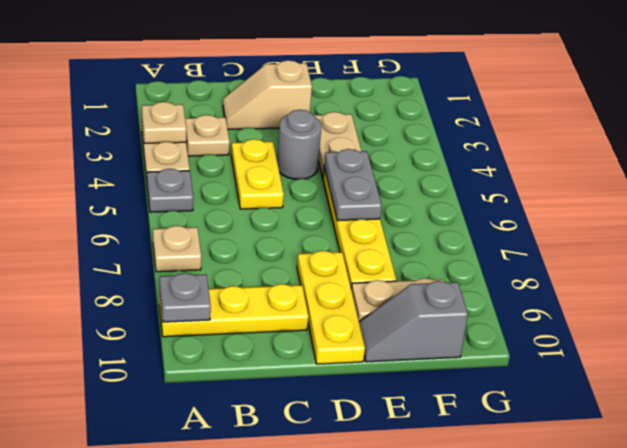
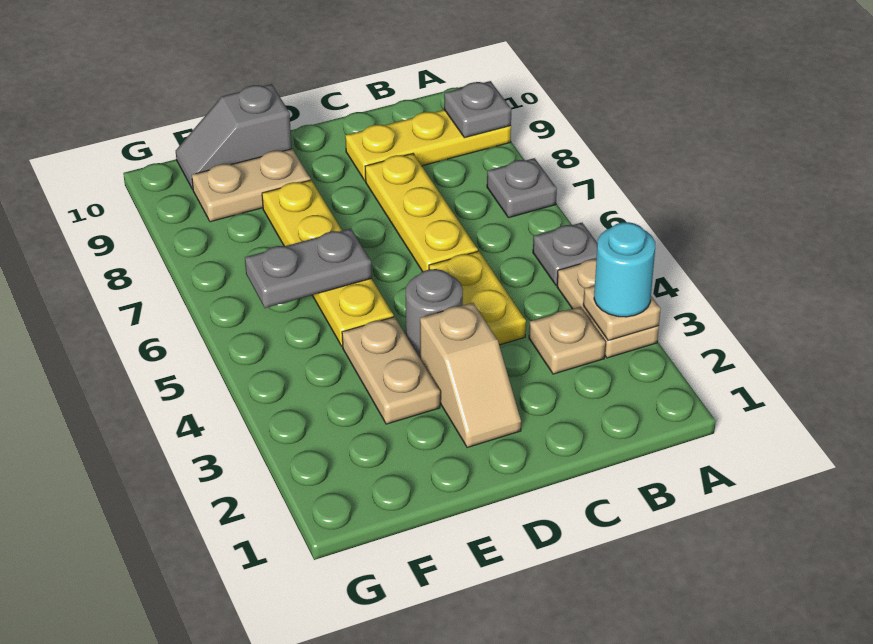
none -> cyan round brick A3 level 3
tan plate A7 level 1 -> grey plate A7 level 1
tan slope C2:D2 level 1 top D -> tan slope D2:D3 level 1 top 3
yellow plate D8:D10 level 1 -> yellow plate C6:C8 level 1
grey plate E5:E6 level 2 -> grey plate E6:F6 level 2
grey slope E10:F10 level 1 top F -> grey slope E10:F10 level 1 top E

